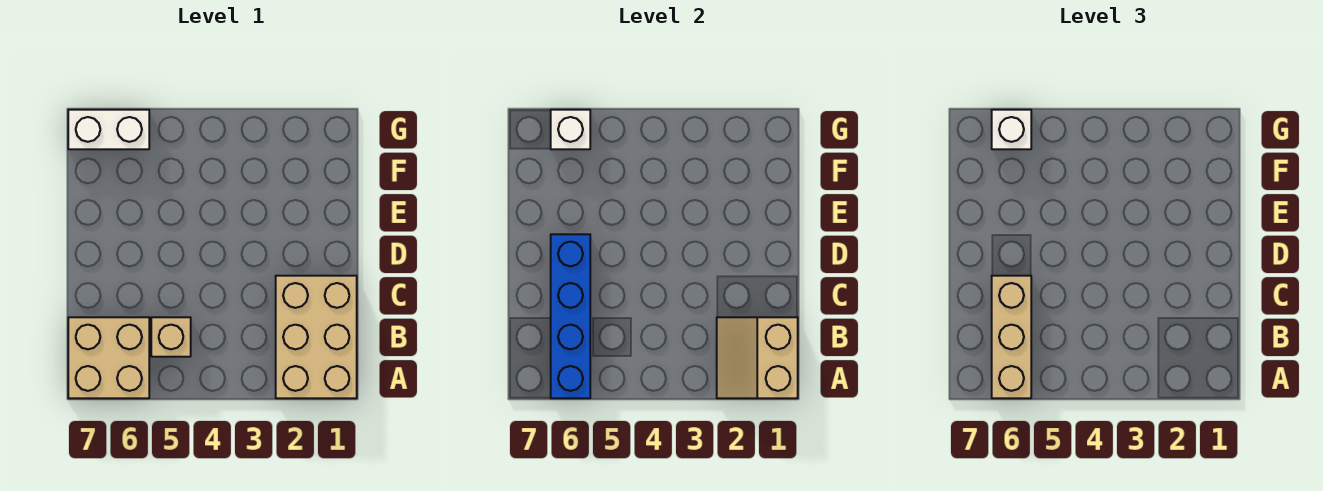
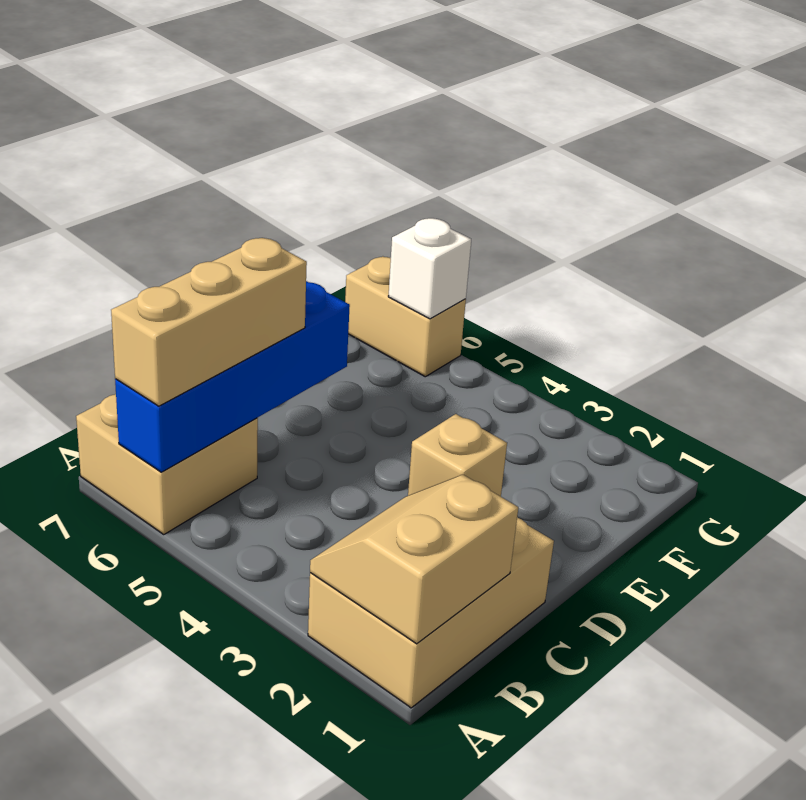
tan brick B5 level 1 -> tan brick C2 level 2
white brick G6:G7 level 1 -> tan brick G6:G7 level 1
white brick G6 level 3 -> none

